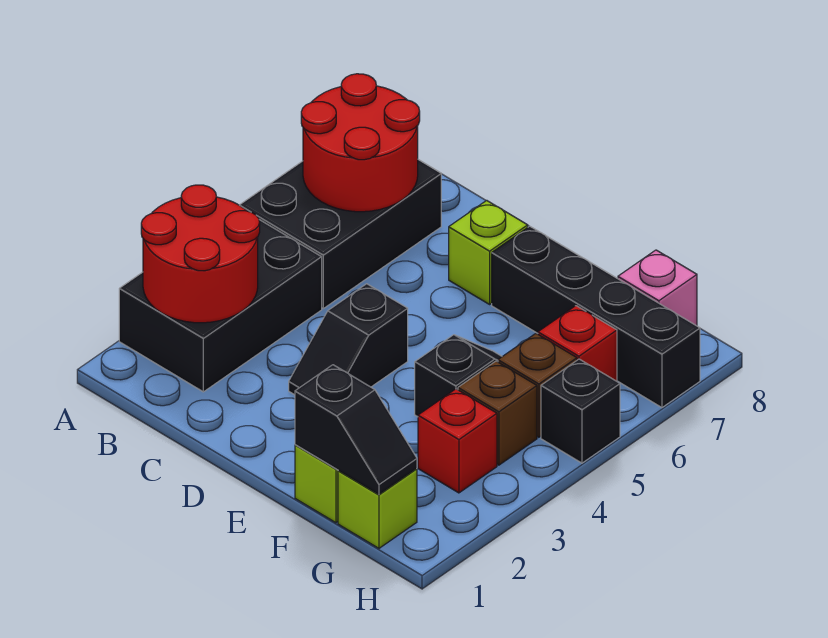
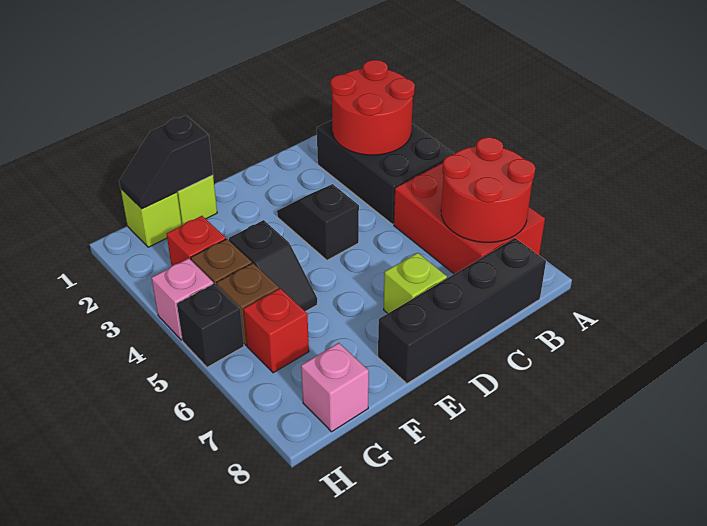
black brick A5:B7 level 1 -> red brick A5:B7 level 1
black brick E7:H7 level 1 -> black brick B8:E8 level 1
none -> pink brick H4 level 1

